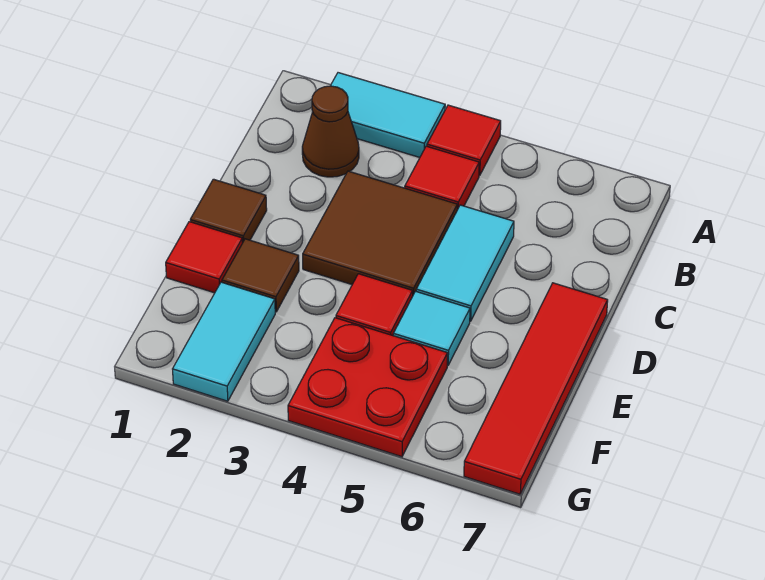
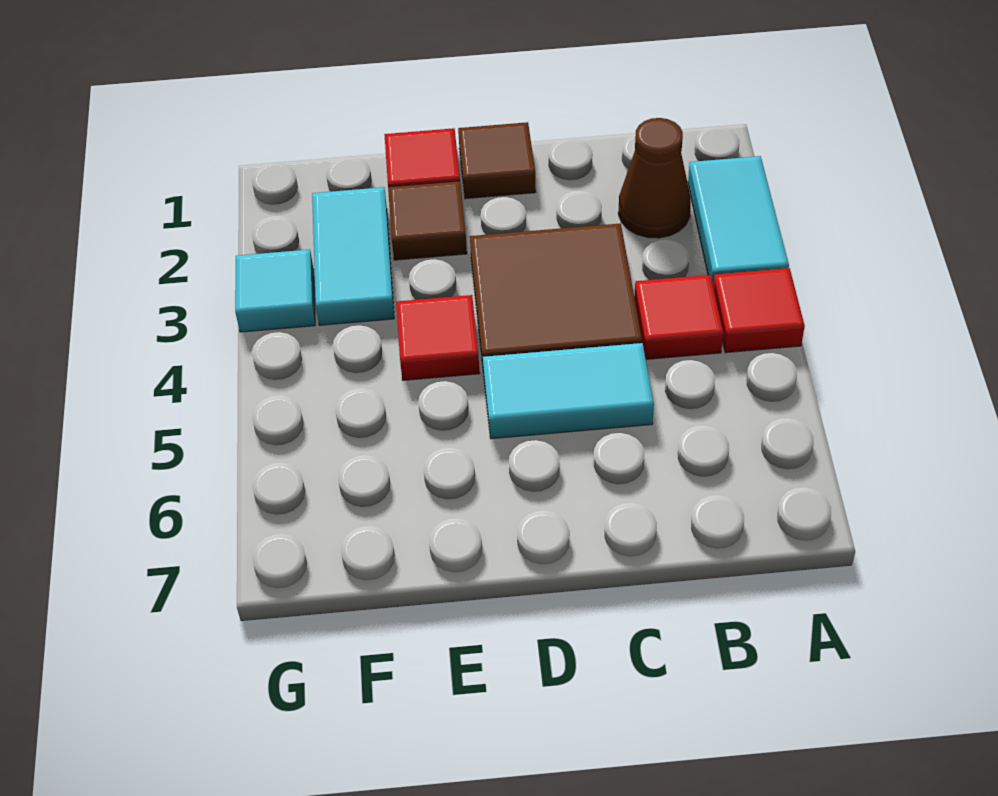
red tile D7:G7 level 1 -> none
cyan tile E5 level 1 -> cyan tile G3 level 1
cyan tile F2:G2 level 1 -> cyan tile F2:F3 level 1
red plate F4:G5 level 1 -> none

